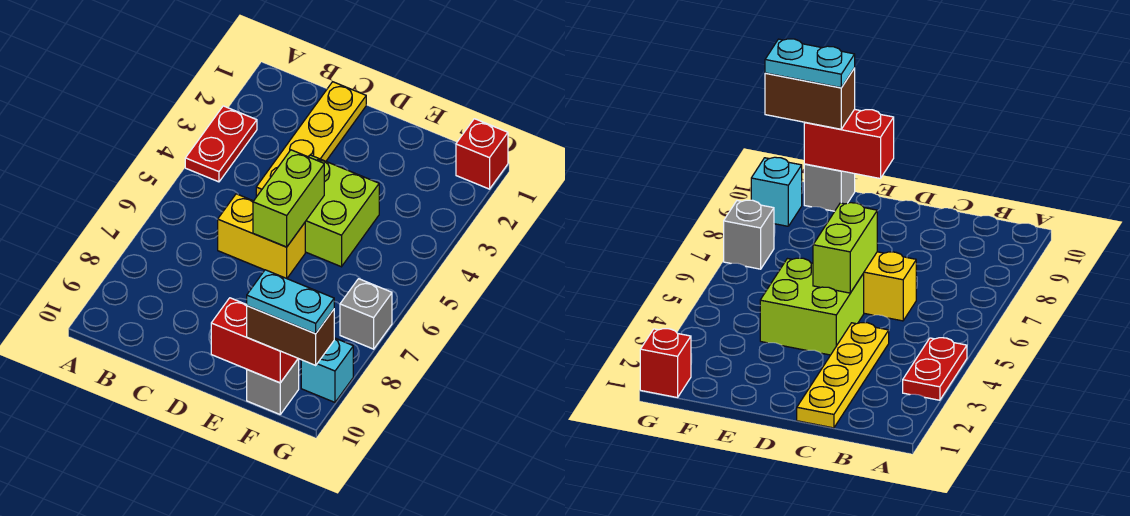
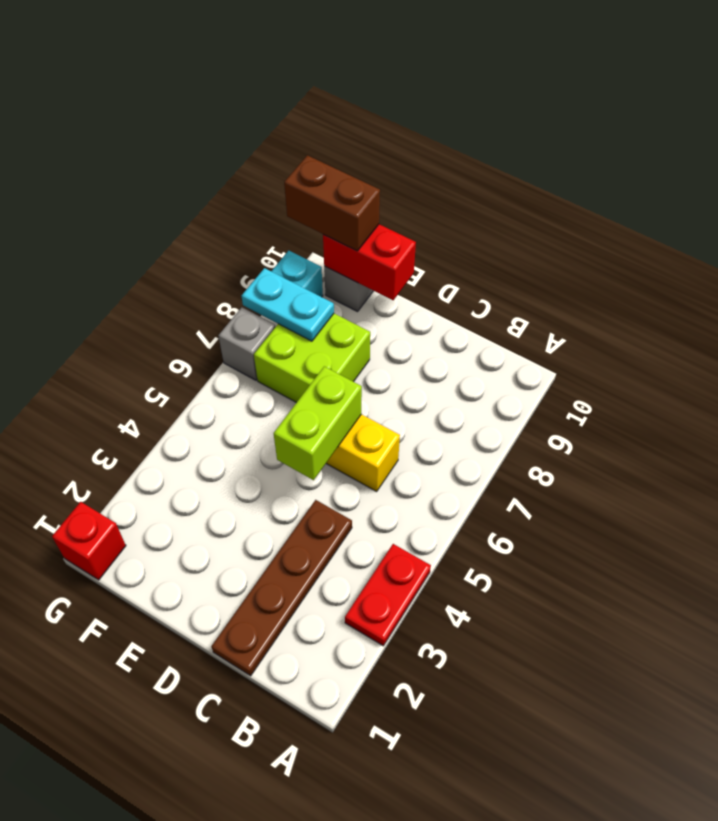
yellow plate C1:C4 level 1 -> brown plate C1:C4 level 1
lime brick D4:E5 level 1 -> lime brick E7:F8 level 1
cyan plate F10:G10 level 4 -> cyan plate F8:G8 level 2

